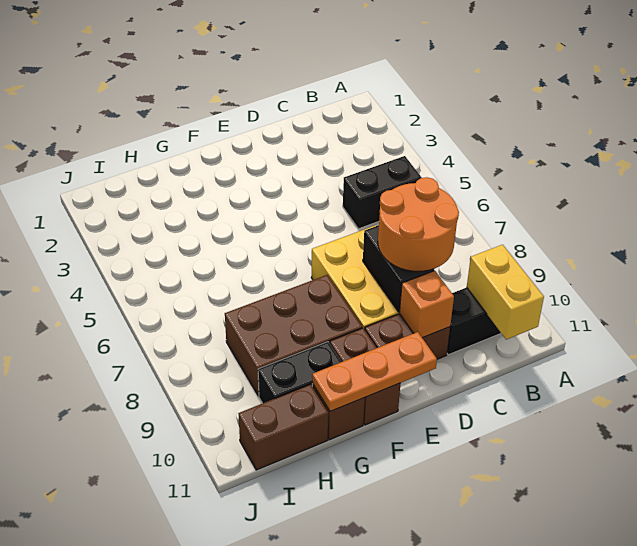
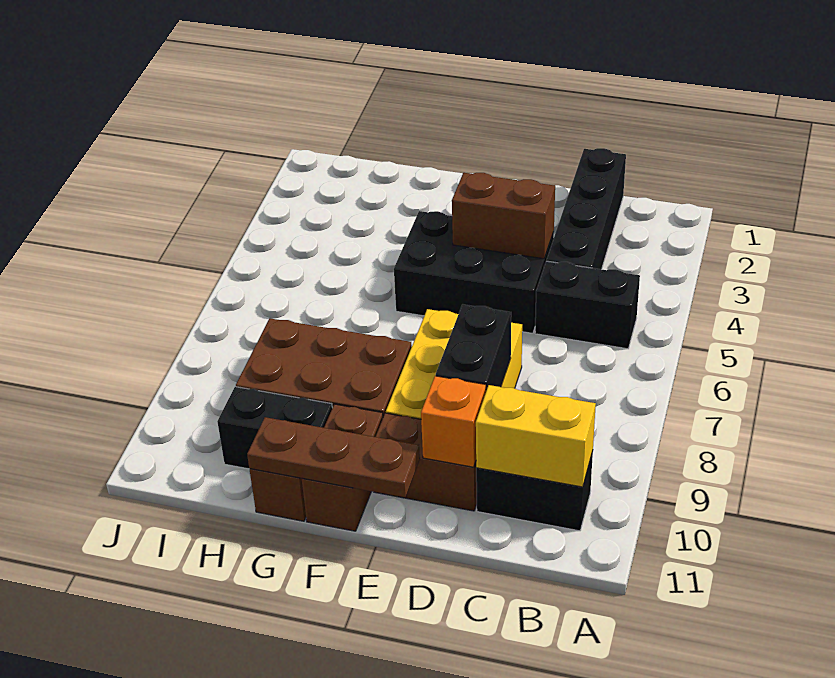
yellow brick B10:B11 level 2 -> yellow brick B10:C10 level 2
none -> black brick C1:C4 level 1
orange round brick C8:D9 level 3 -> none
none -> black brick D4:F5 level 1
orange plate E11:G11 level 2 -> brown plate E11:G11 level 2
brown brick H11:I11 level 1 -> brown brick D4:E4 level 2

